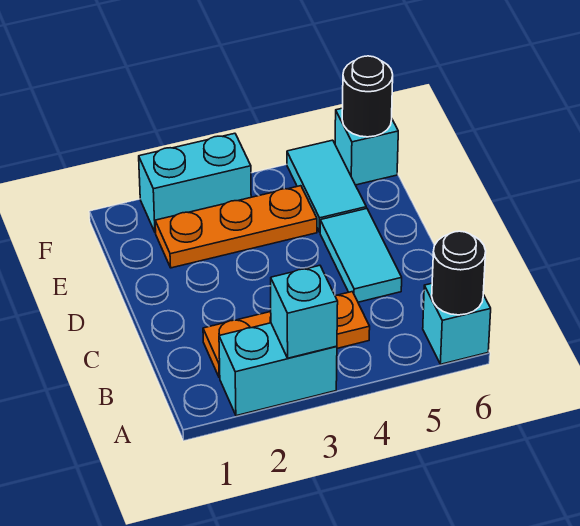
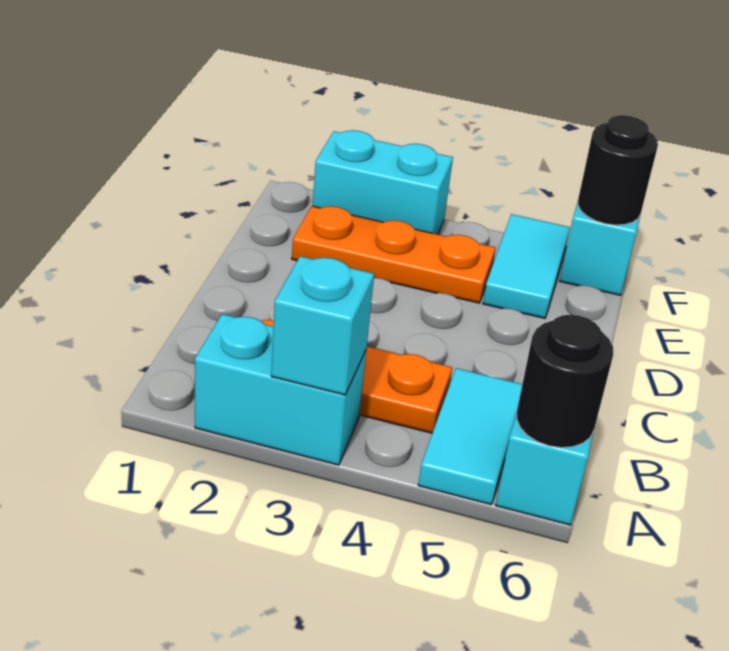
cyan tile C5:D5 level 1 -> cyan tile A5:B5 level 1

